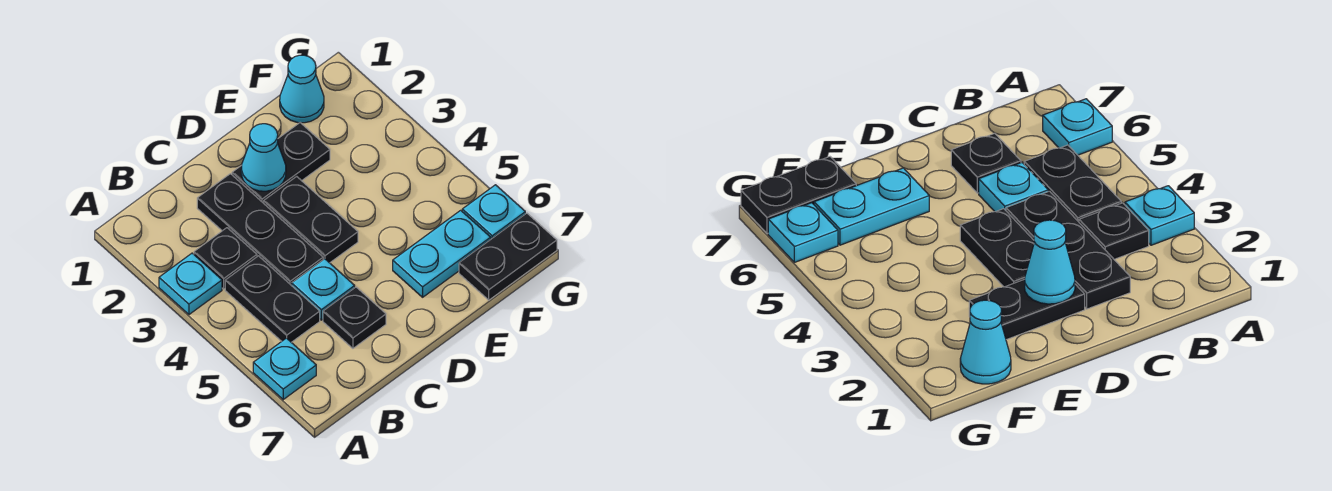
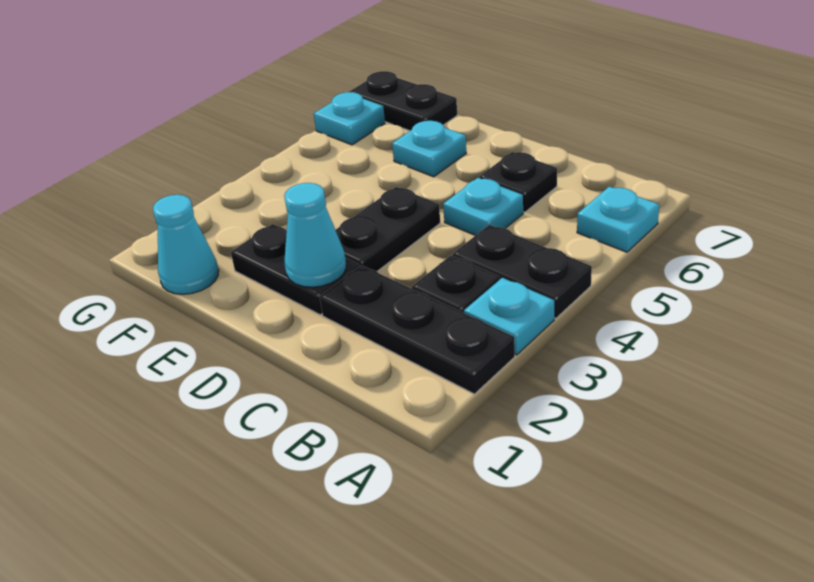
black plate B4:B5 level 1 -> black plate A4:B4 level 1
black plate C2:C4 level 1 -> black plate A2:C2 level 1
cyan plate E6:F6 level 1 -> cyan plate E6 level 1

